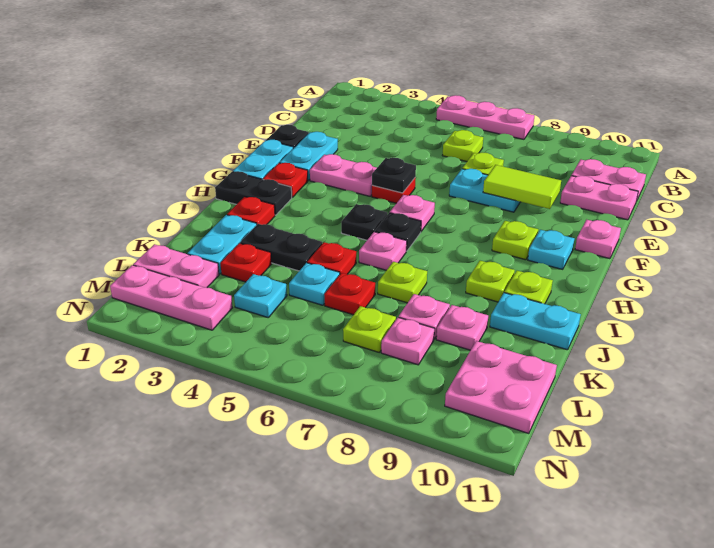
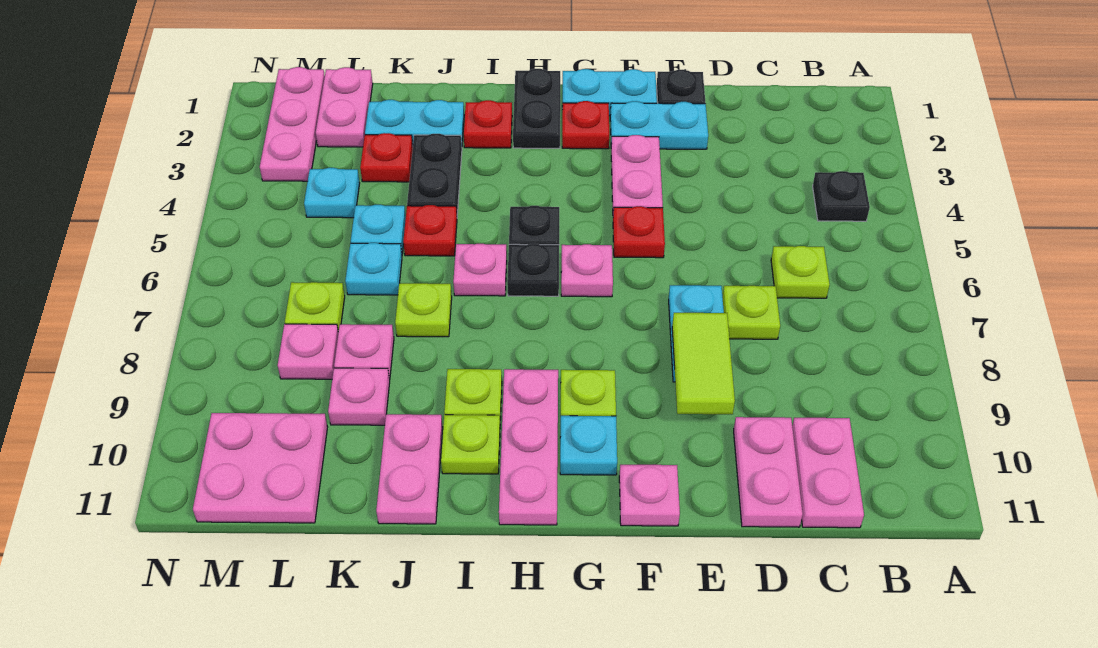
pink plate A5:A7 level 1 -> pink plate H9:H11 level 1
black plate F5 level 2 -> black plate B4 level 1
cyan plate J10:J11 level 1 -> pink plate J10:J11 level 1
red plate K6 level 1 -> cyan plate K6 level 1

